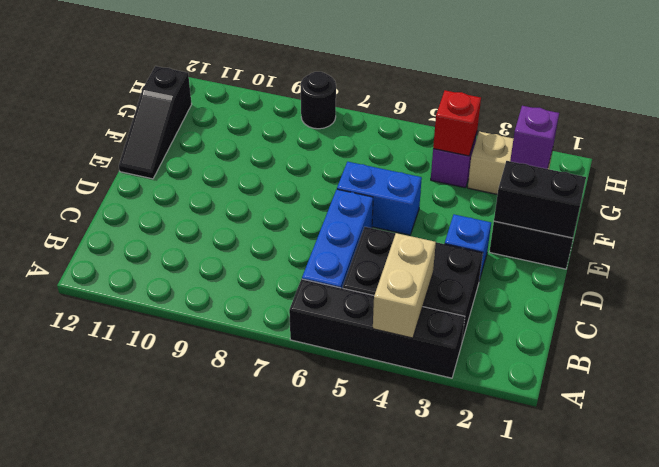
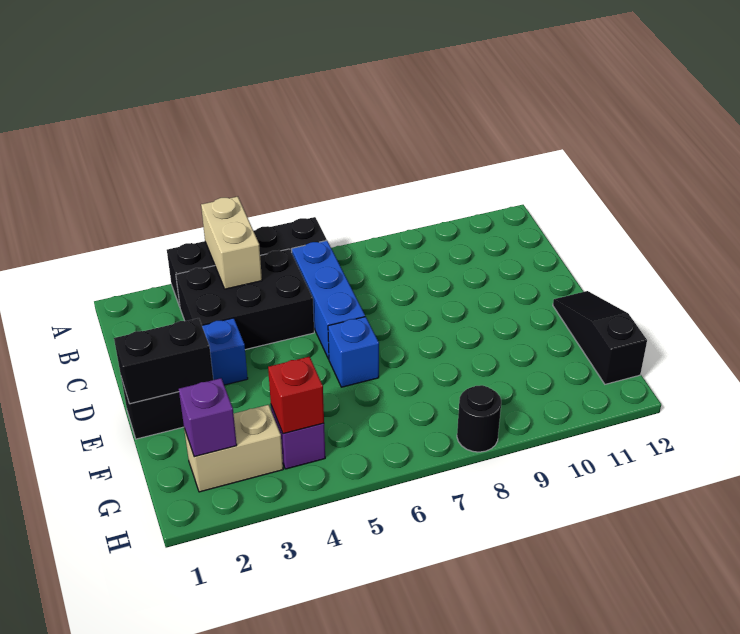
blue brick E5:E6 level 1 -> blue brick E6 level 1

